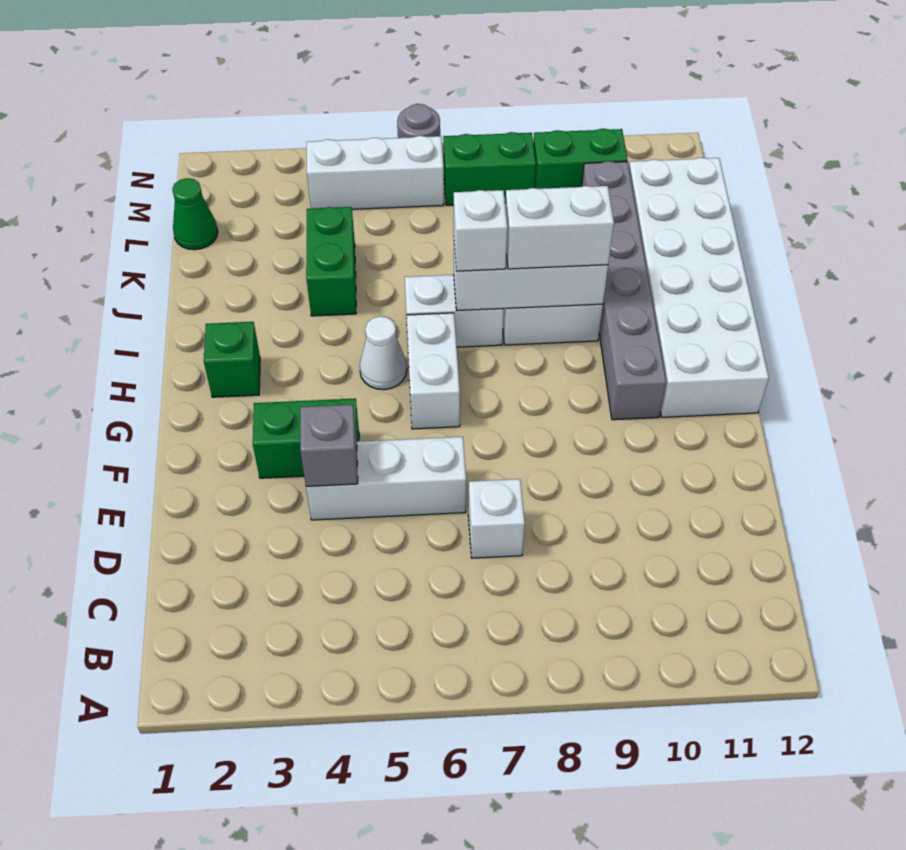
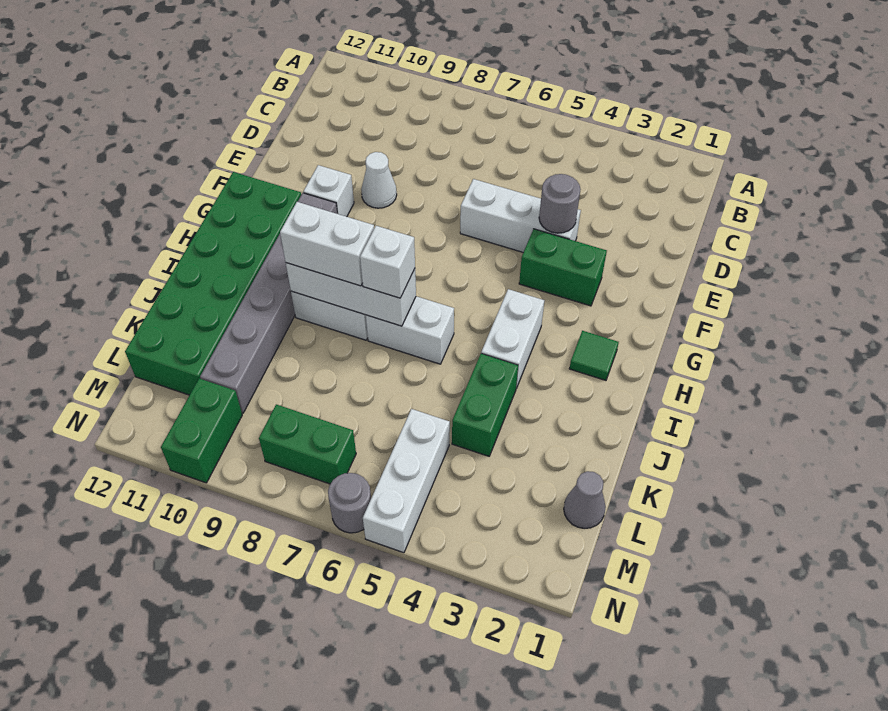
white brick D7 level 1 -> white brick F10 level 1
grey brick E4 level 2 -> grey round brick E4 level 2
white brick G6:H6 level 1 -> white brick H4:I4 level 1
white brick G11:L12 level 1 -> green brick G11:L12 level 1
green brick H2 level 1 -> green tile H2 level 1
white cone H5 level 1 -> white cone E9 level 1
green cone L1 level 1 -> grey cone L1 level 1
white brick M4:M6 level 1 -> white brick L5:N5 level 1
green brick M9:M10 level 1 -> green brick M10:N10 level 1

